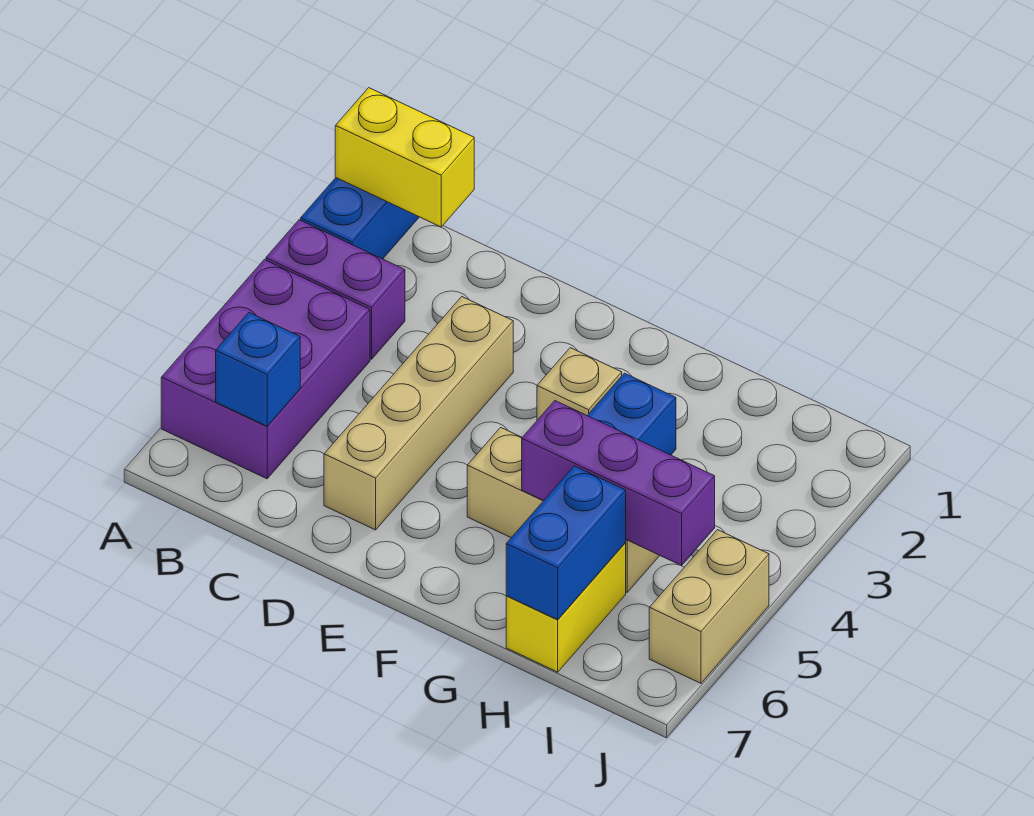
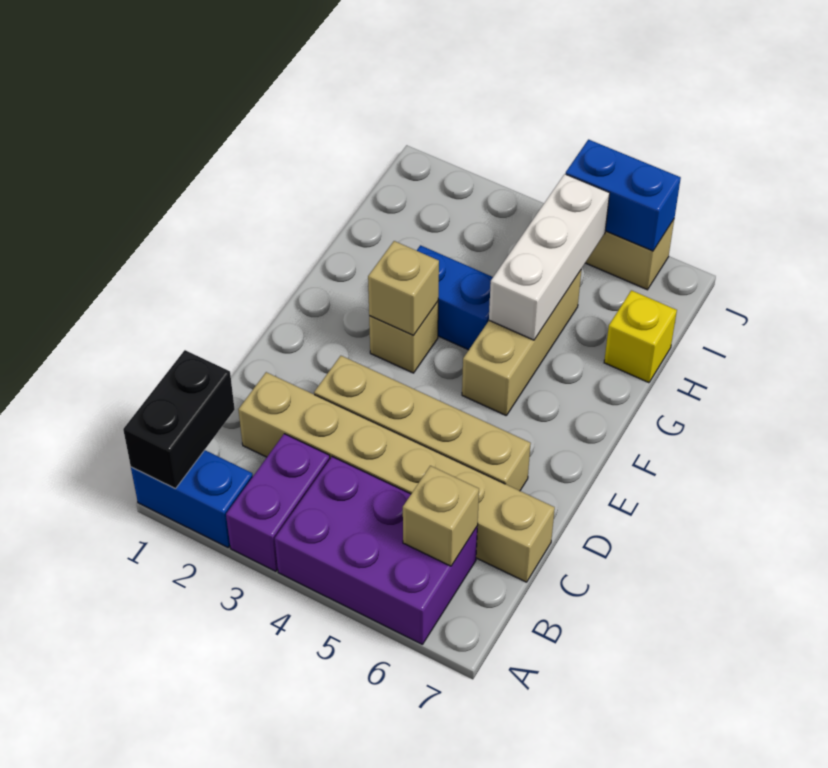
yellow brick A1:B1 level 2 -> black brick A1:B1 level 2
blue brick B6 level 2 -> tan brick B6 level 2
none -> tan brick C2:C7 level 1
none -> tan brick F3 level 2
purple brick G5:I5 level 2 -> white brick G5:I5 level 2
yellow brick H6:H7 level 1 -> yellow brick H7 level 1
blue brick H6:H7 level 2 -> blue brick J5:J6 level 2

